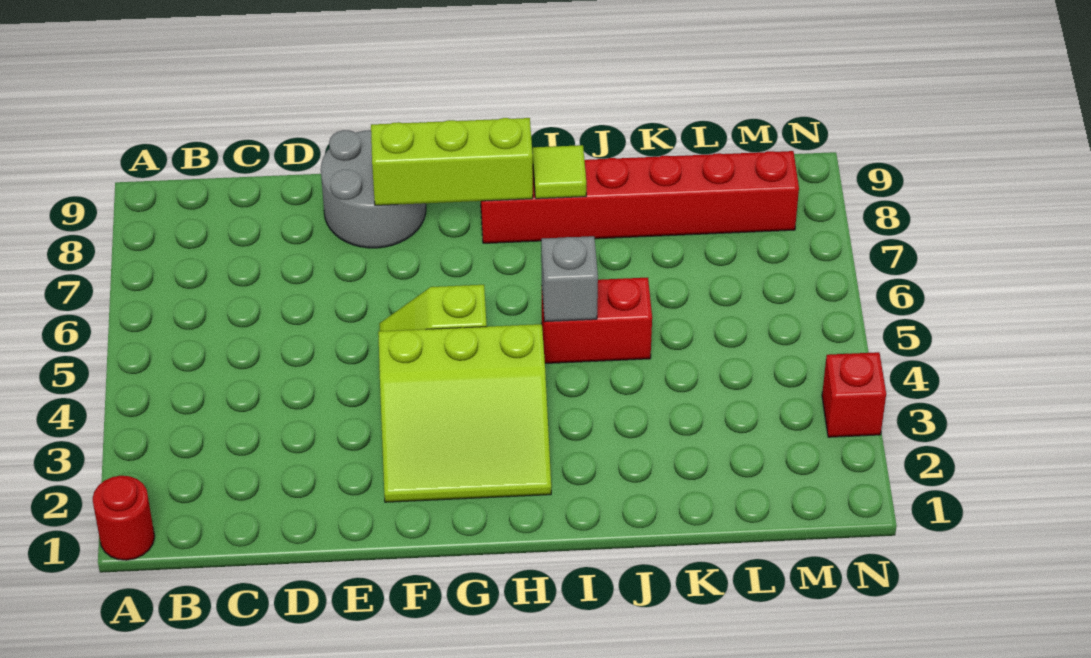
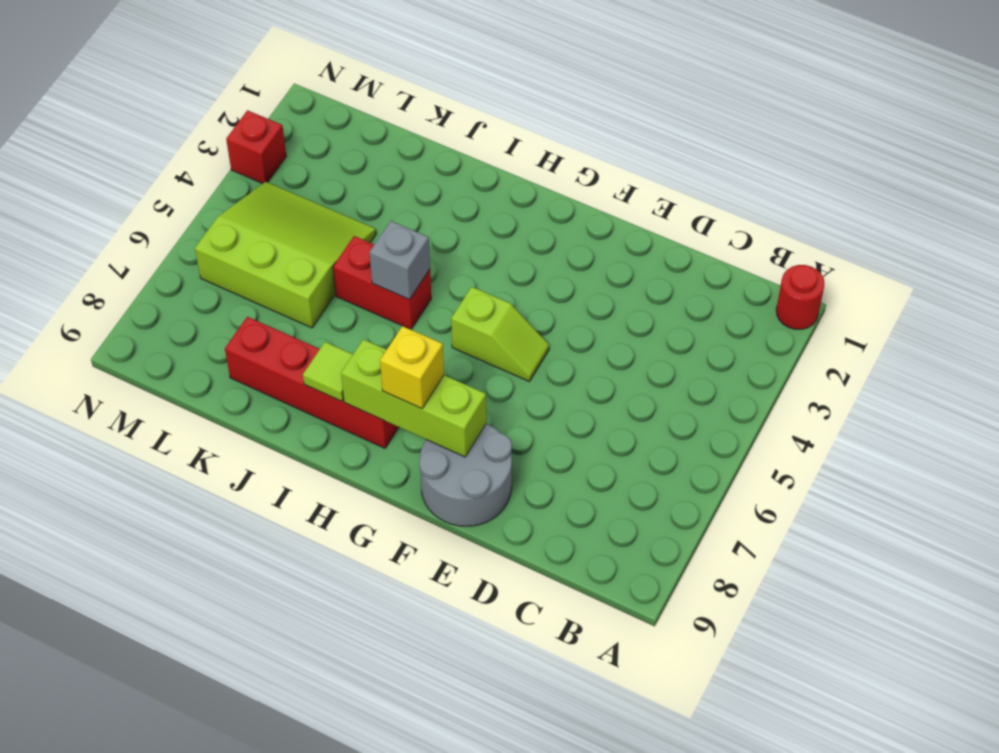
lime slope F2:H4 level 1 top 4 -> lime slope K4:M6 level 1 top 6
none -> yellow brick G8 level 3
red brick H8:M8 level 1 -> red brick H8:K8 level 1

